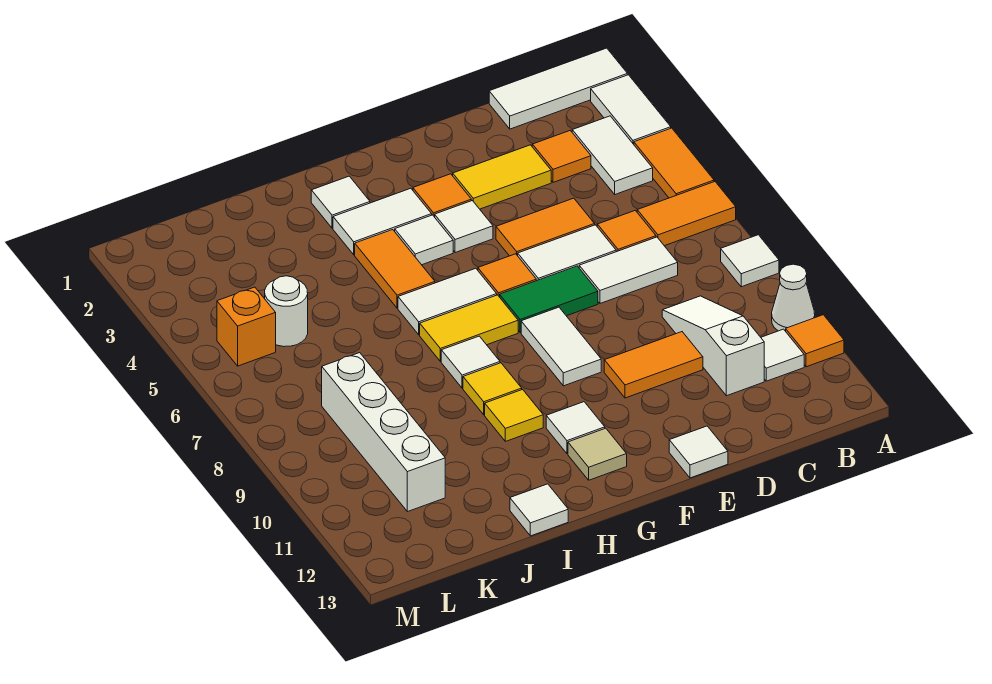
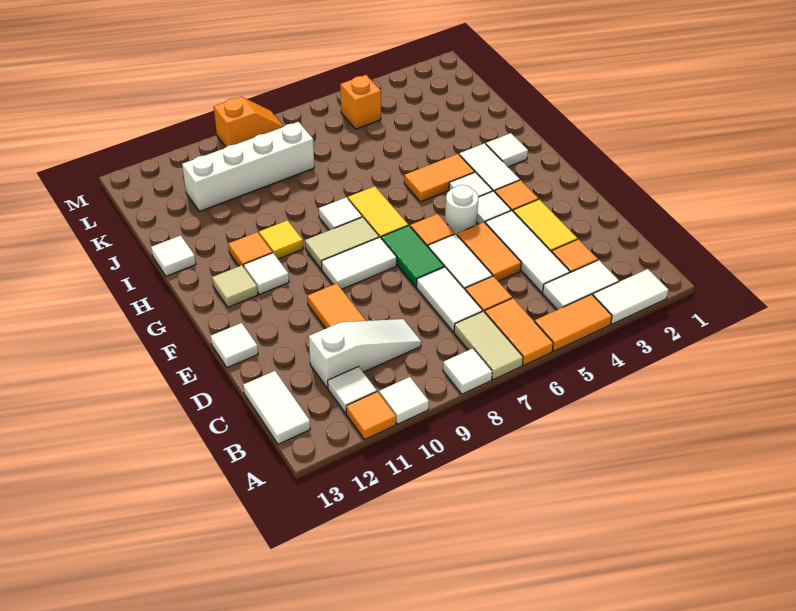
white tile A1:C1 level 1 -> white tile C4:E4 level 1
none -> tan tile A7:B7 level 1
white cone A10 level 1 -> white tile A10 level 1
white tile G6:H6 level 1 -> white tile B13:C13 level 1
none -> tan tile G8:G9 level 1
yellow tile H9 level 1 -> none
none -> orange tile H11 level 1
white round brick K5 level 1 -> white round brick F5 level 1
none -> orange slope M8:M9 level 1 top 9

